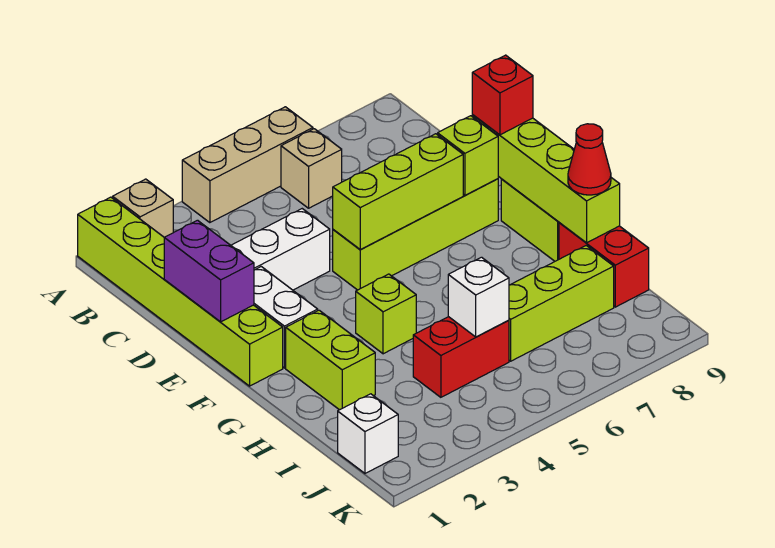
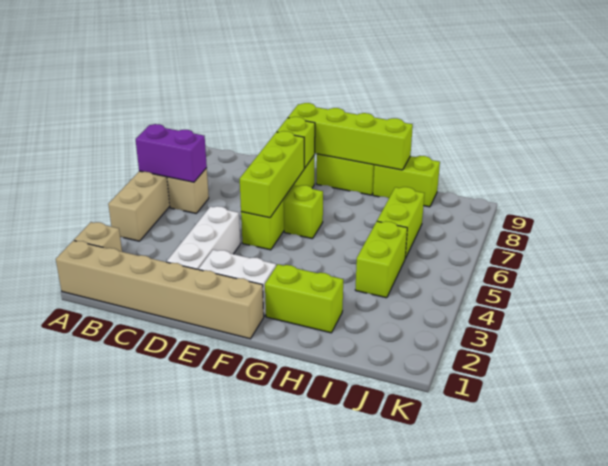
lime brick A1:F1 level 1 -> tan brick A1:F1 level 1
purple brick D1:E1 level 2 -> purple brick A6:B6 level 2
red brick E9 level 3 -> none
lime brick G4 level 1 -> lime brick F6 level 1
red brick H9:I9 level 1 -> lime brick H9:I9 level 1
red cone H9 level 3 -> none
red brick I4:I5 level 1 -> lime brick I4:I5 level 1
white brick I5 level 2 -> none
lime brick I6:I8 level 1 -> lime brick I6:I7 level 1
white brick J1 level 1 -> none

